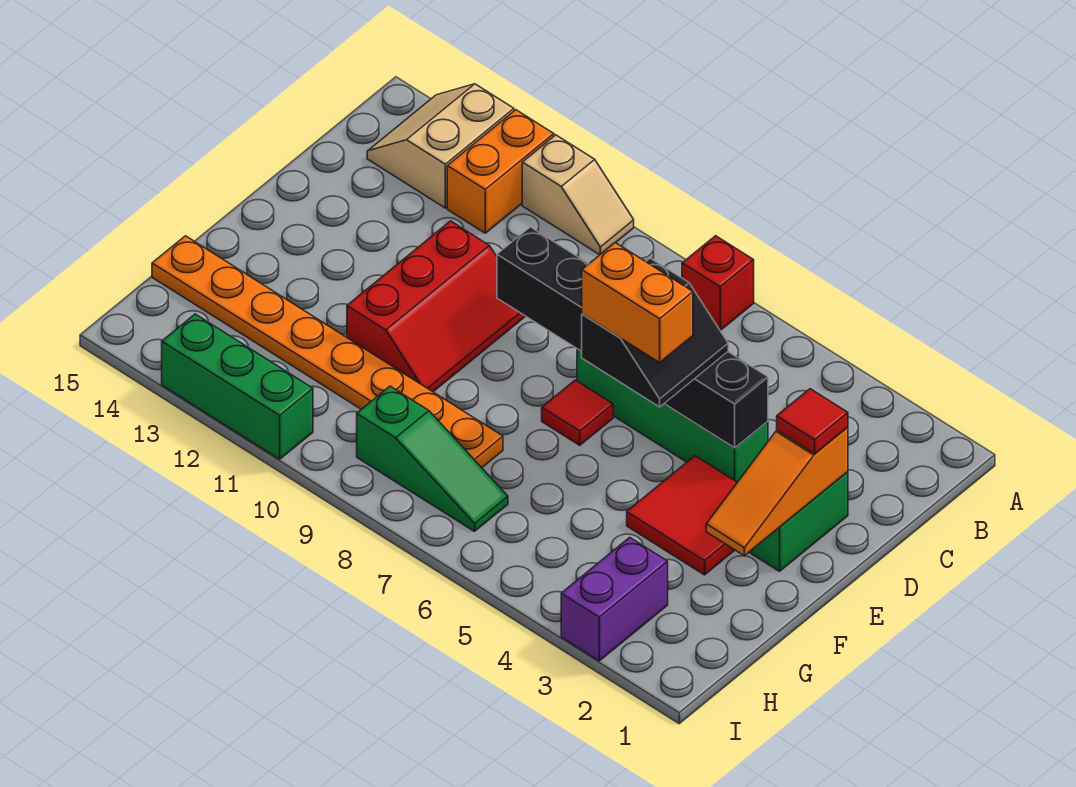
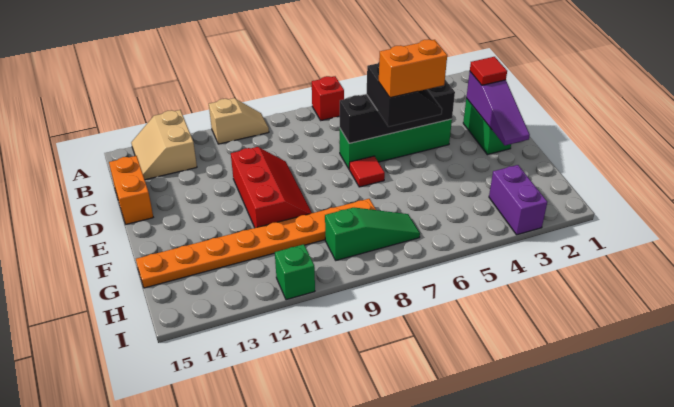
orange brick A12:B12 level 1 -> orange brick C15:D15 level 1
orange slope D2:F2 level 2 top D -> purple slope D2:F2 level 2 top D
black brick D4:D9 level 2 -> black brick D4:D7 level 2
red tile E3:F4 level 1 -> none
green brick I11:I13 level 1 -> green brick I11 level 1

